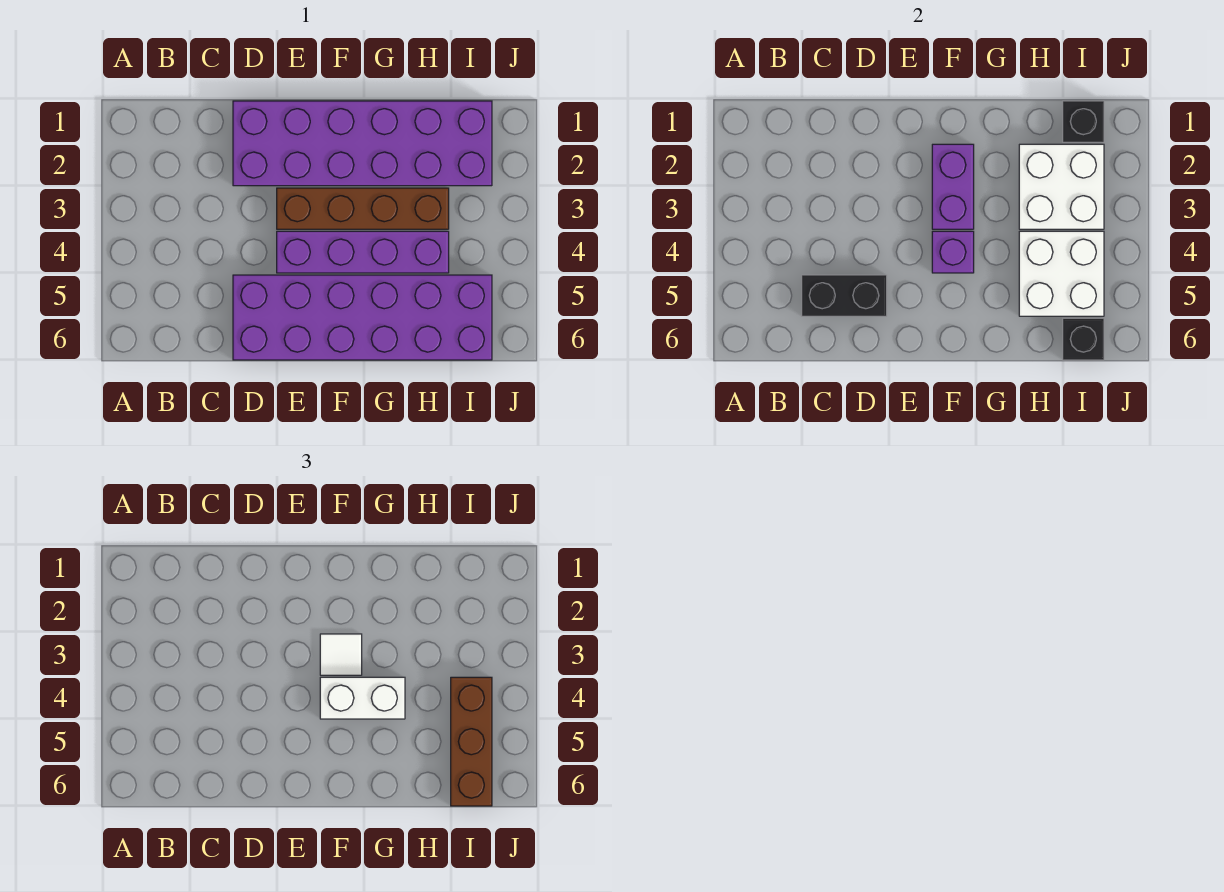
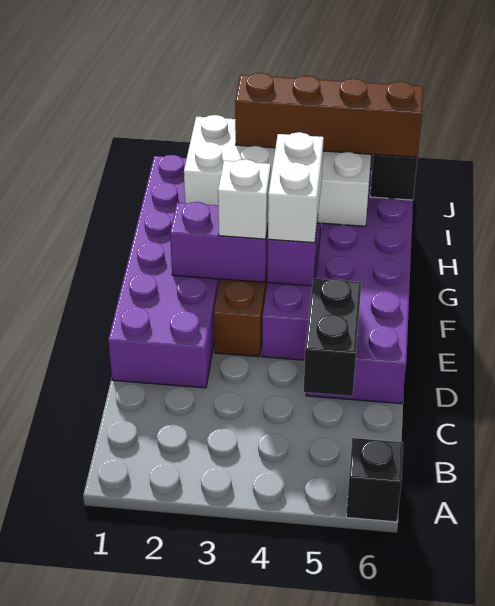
white tile F3 level 3 -> white brick F3 level 3
black brick I1 level 2 -> black brick A6 level 1
brown brick I4:I6 level 3 -> brown brick I3:I6 level 3

